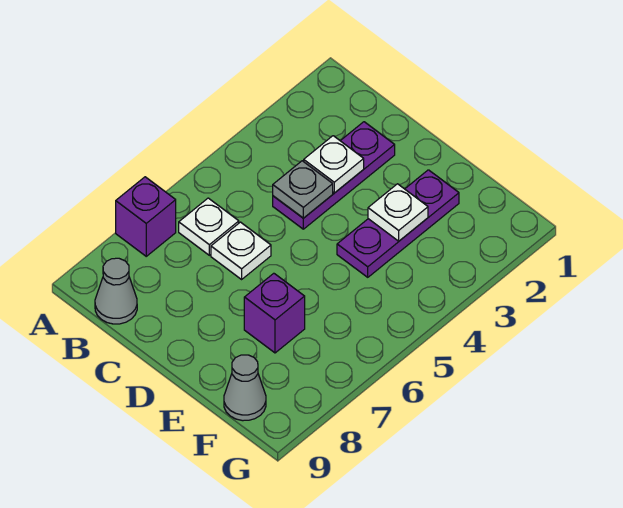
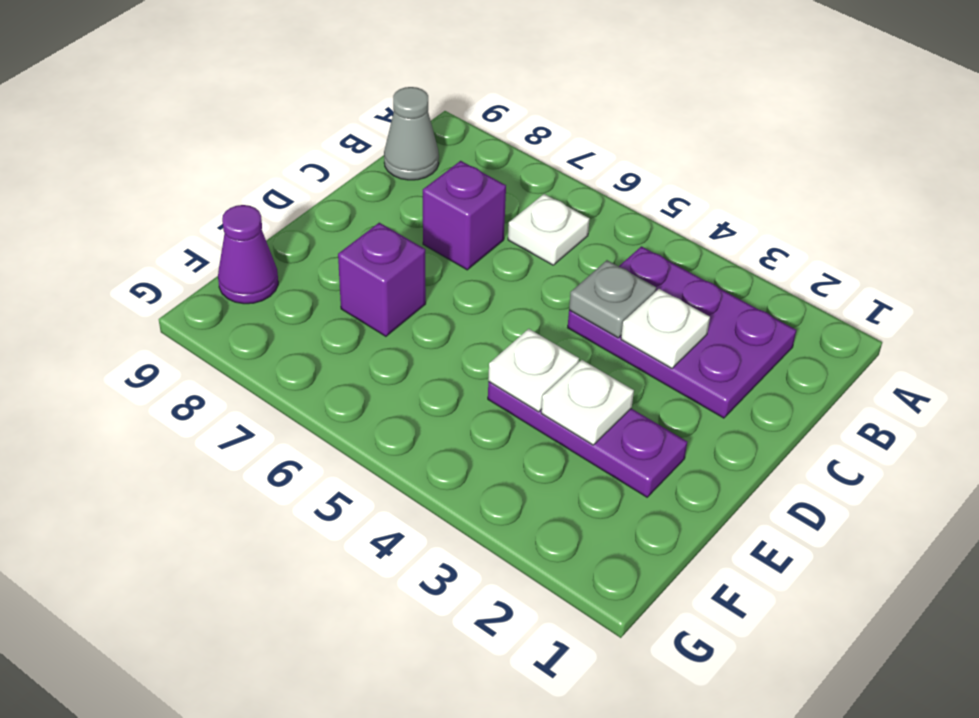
purple brick A7 level 1 -> purple brick C7 level 1
purple plate C2:C4 level 1 -> purple plate B2:C4 level 1
white plate C6 level 1 -> white plate E4 level 2
grey cone F9 level 1 -> purple cone F9 level 1

